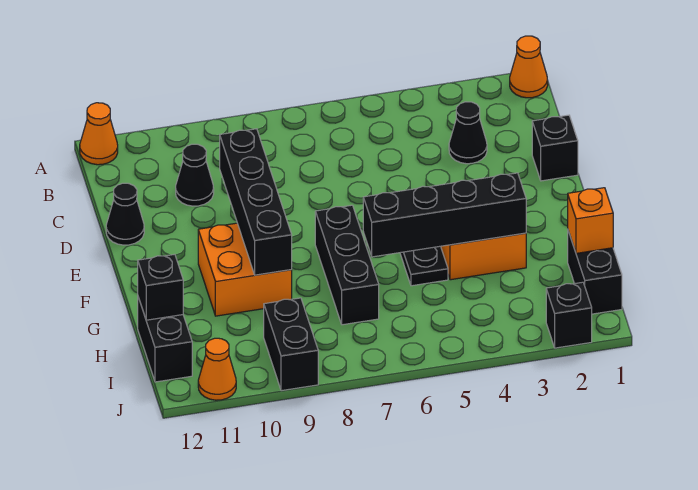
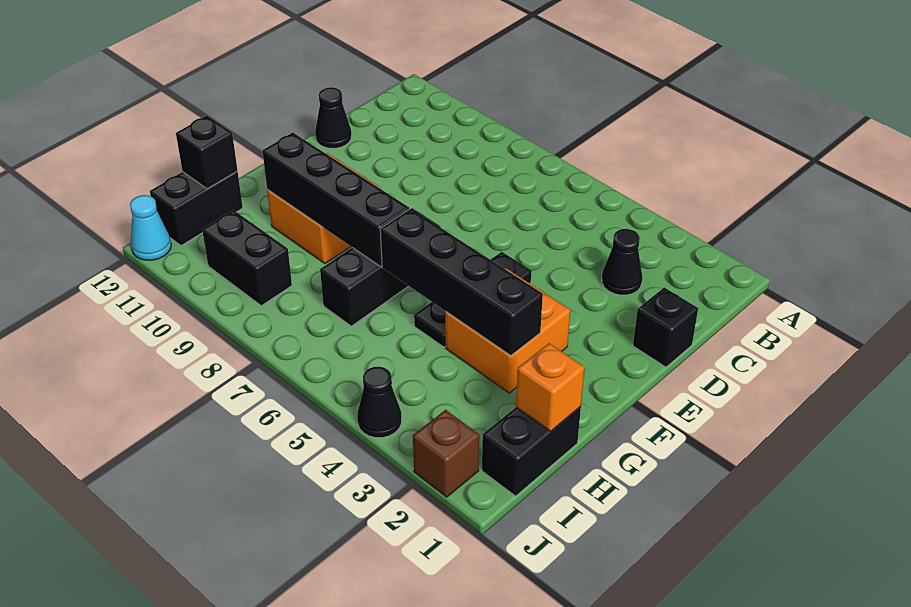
orange cone A1 level 1 -> none
orange cone A12 level 1 -> none
black cone C10 level 1 -> black cone J4 level 1
black brick D9:G9 level 2 -> black brick G7:G10 level 2
black brick I9:J9 level 1 -> black brick I9:I10 level 1
black brick J2 level 1 -> brown brick J2 level 1
orange cone J11 level 1 -> none
none -> cyan cone J12 level 1

